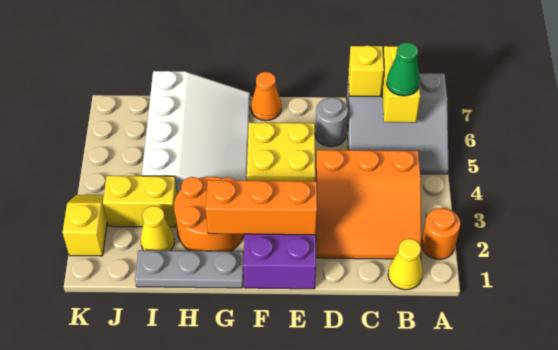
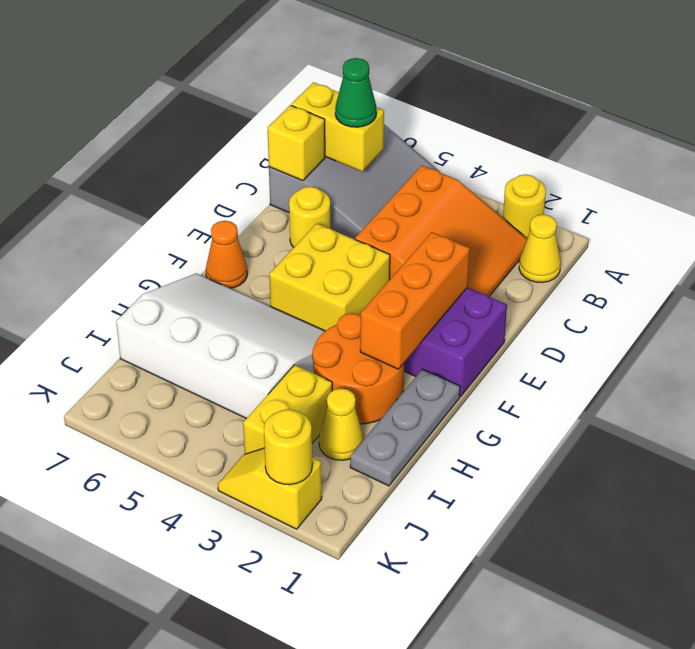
orange round brick A2 level 1 -> yellow round brick A2 level 1
grey round brick D6 level 1 -> yellow round brick D6 level 1
none -> yellow round brick K2 level 2

